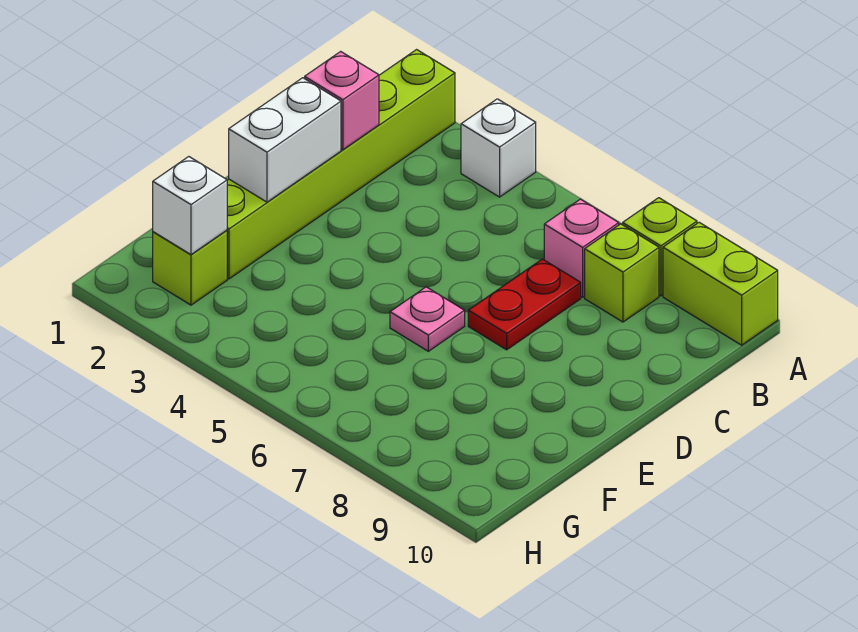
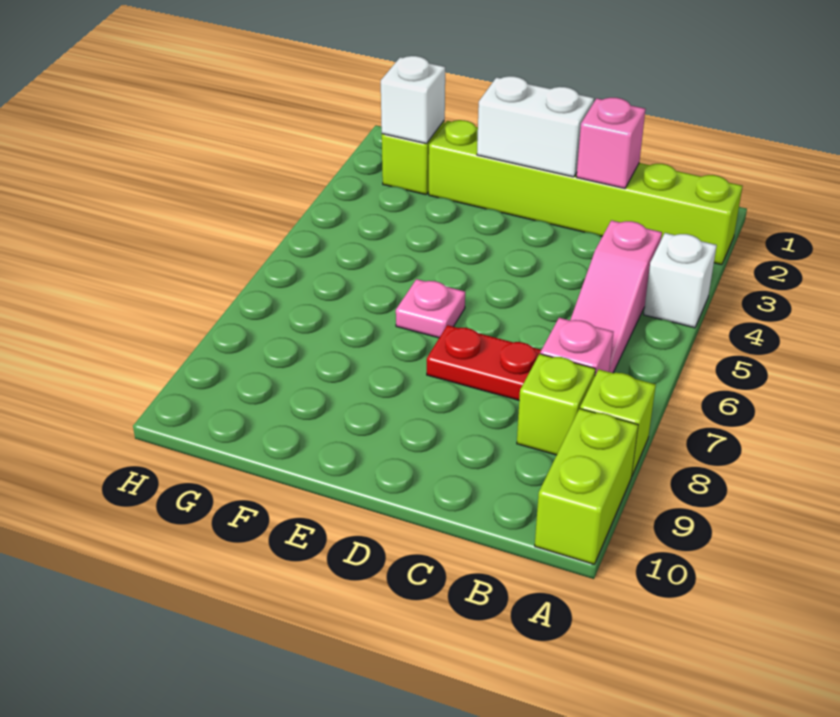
none -> pink slope B4:B6 level 1 top 4

